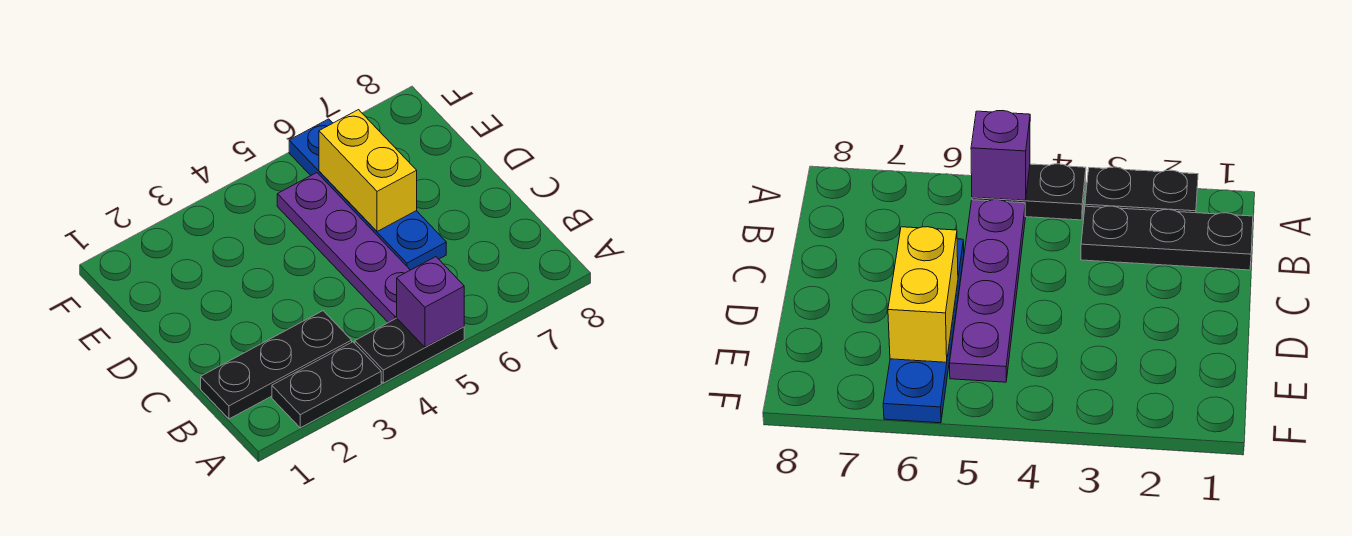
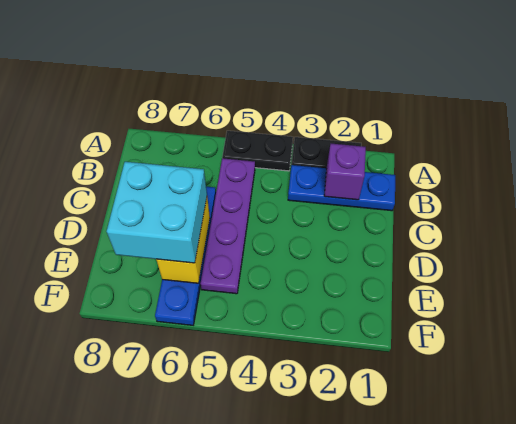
purple brick A5 level 2 -> purple brick B2 level 2
black plate B1:B3 level 1 -> blue plate B1:B3 level 1
none -> cyan brick D6:E7 level 3

